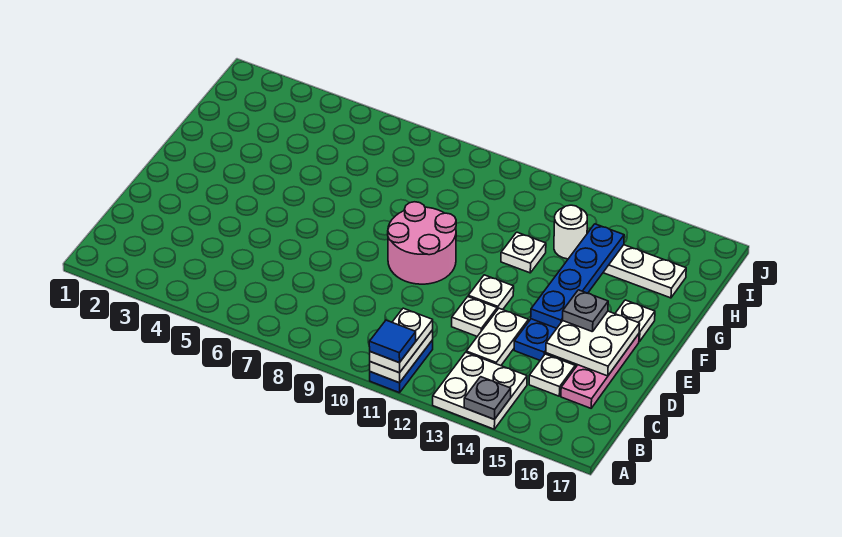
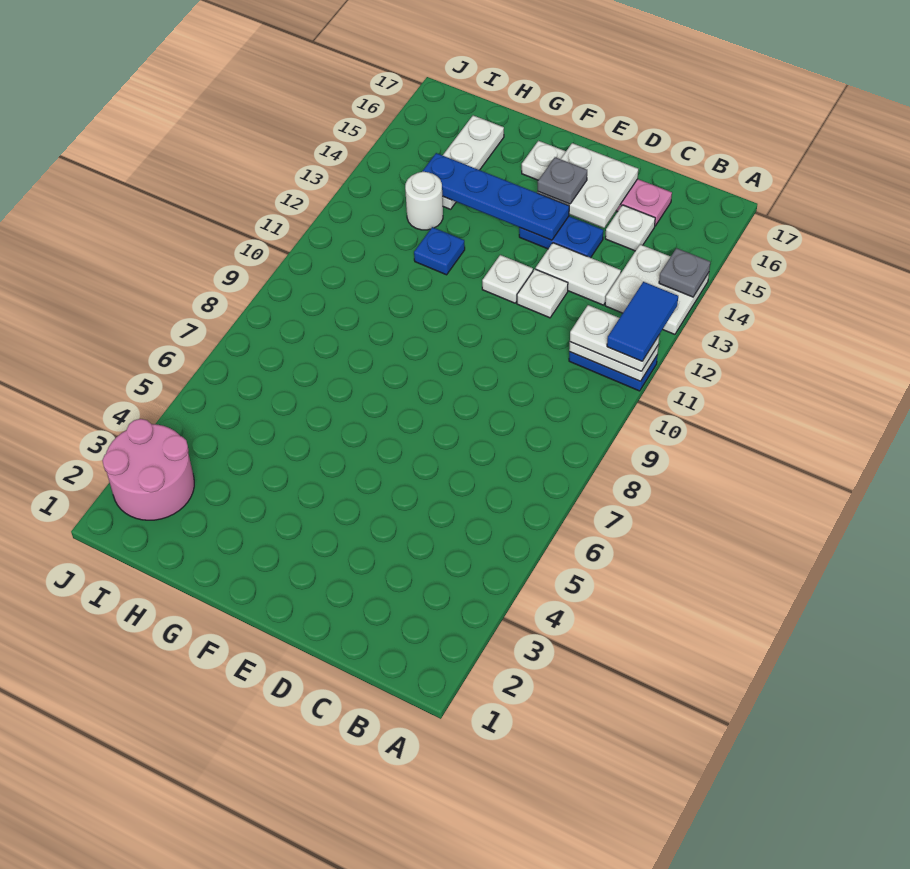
blue tile A11 level 4 -> blue tile A11:A12 level 4
pink round brick E9:F10 level 1 -> pink round brick I2:J3 level 1
white plate G12 level 1 -> blue plate G12 level 1

